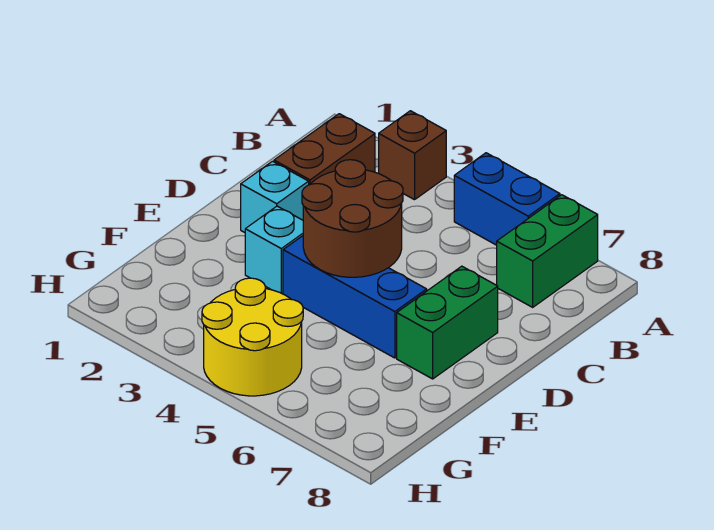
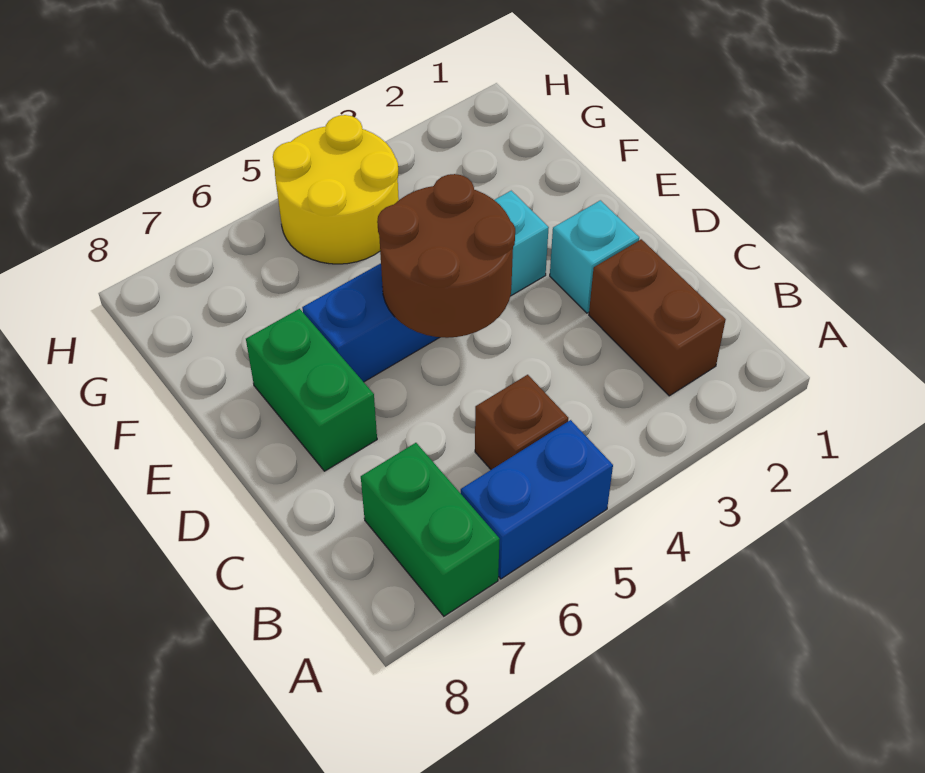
brown brick A3 level 1 -> brown brick B5 level 1

